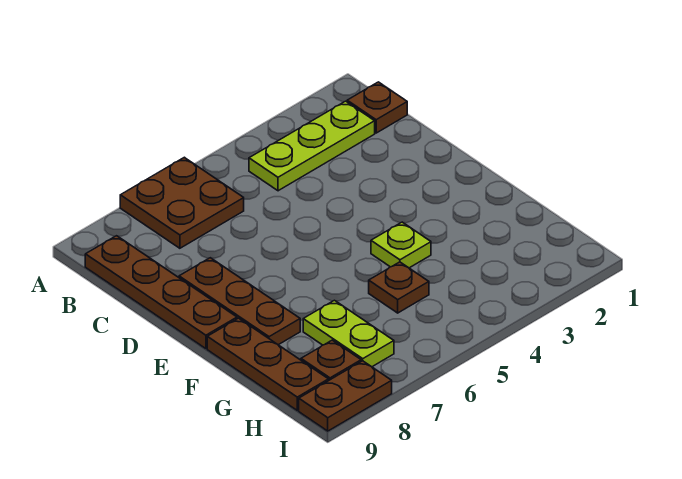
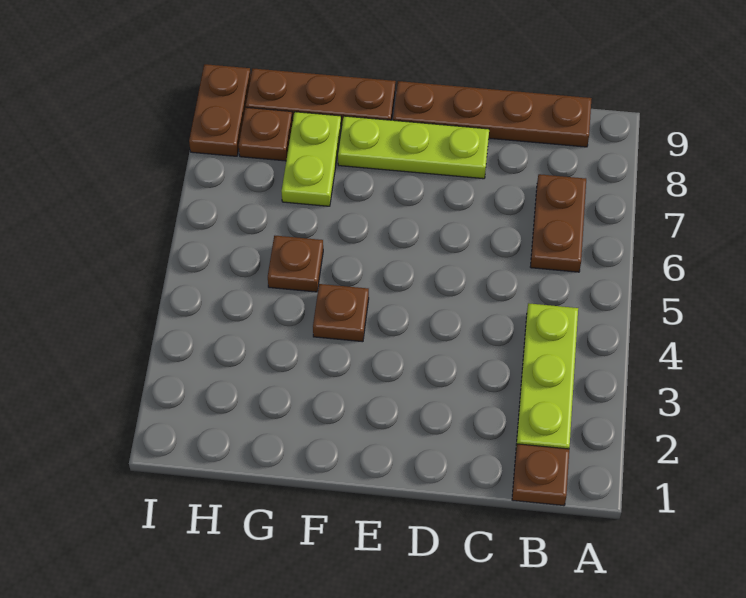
brown plate A6:B7 level 1 -> brown plate B6:B7 level 1
brown plate D8:F8 level 1 -> lime plate D8:F8 level 1
lime plate F4 level 1 -> brown plate F4 level 1
lime plate G7:H7 level 1 -> lime plate G7:G8 level 1

